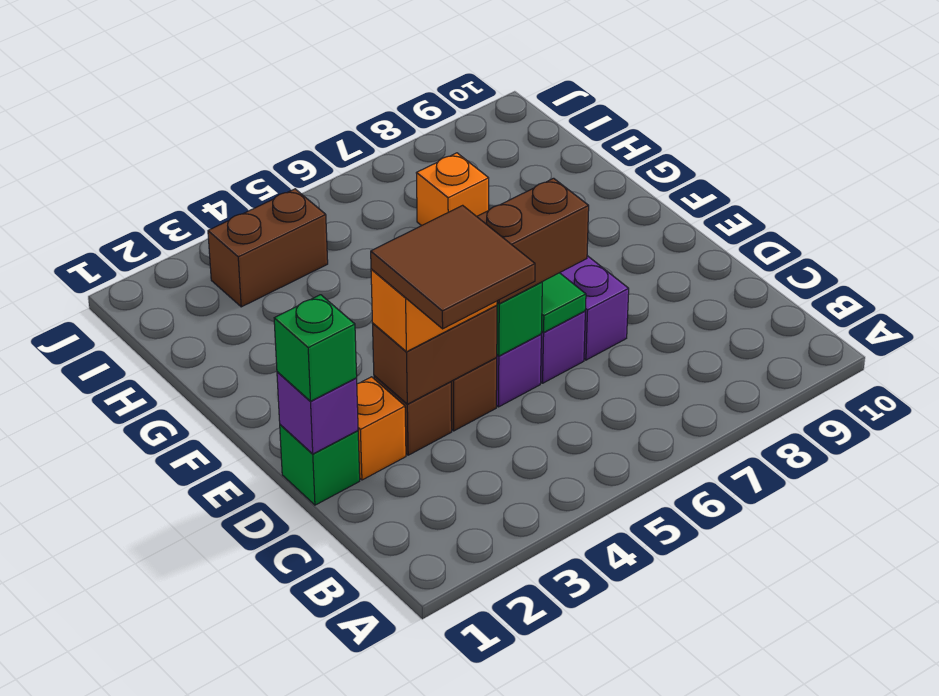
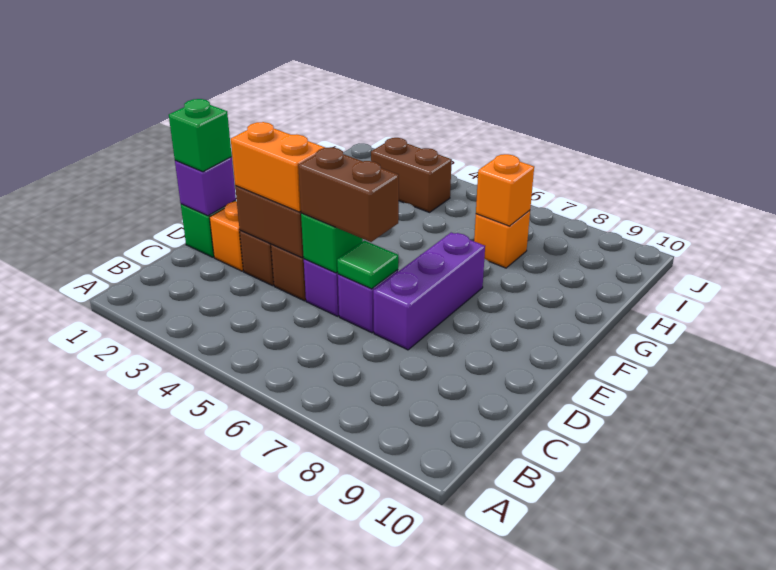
brown tile C3:D4 level 4 -> none
none -> orange brick H7 level 2

